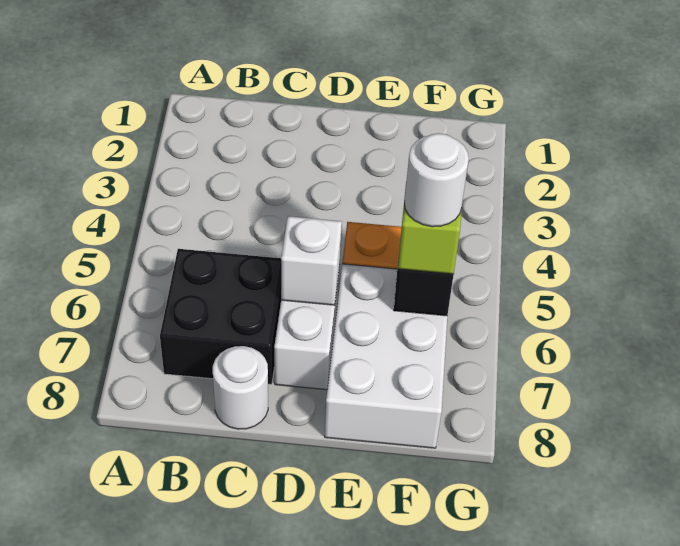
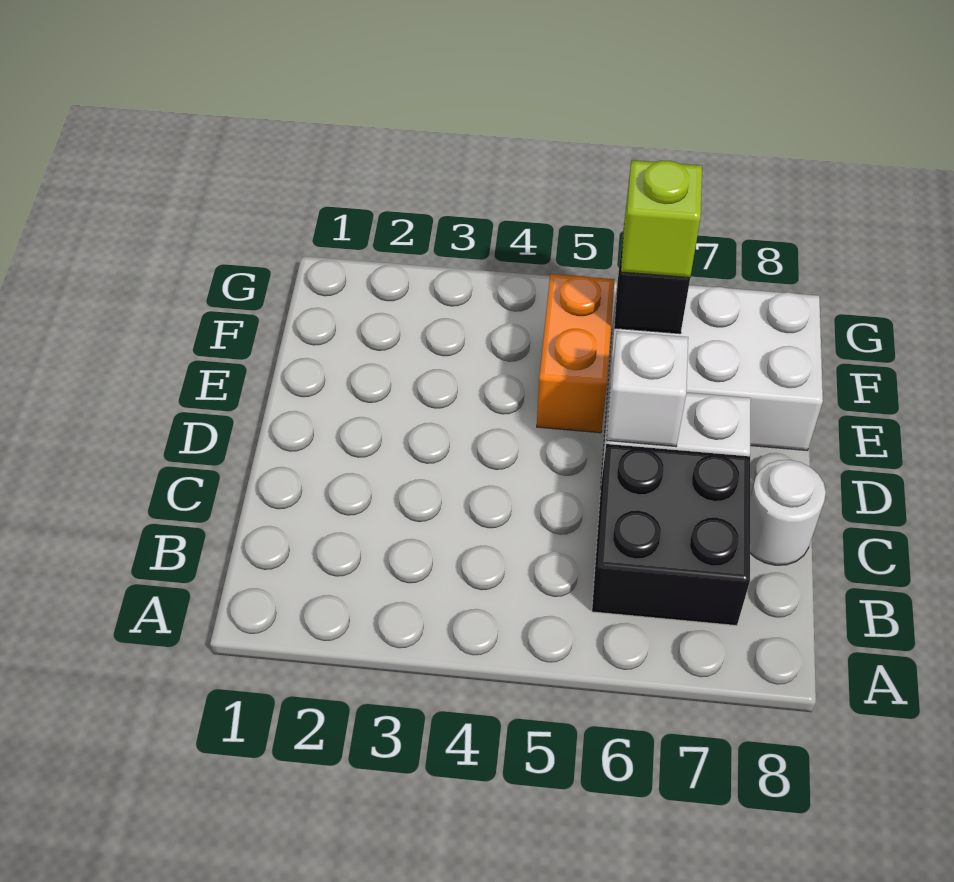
white round brick F6 level 4 -> none

